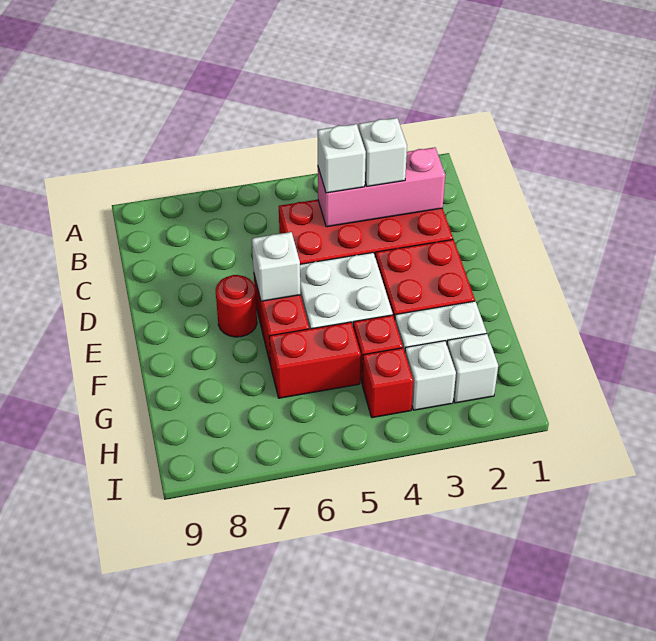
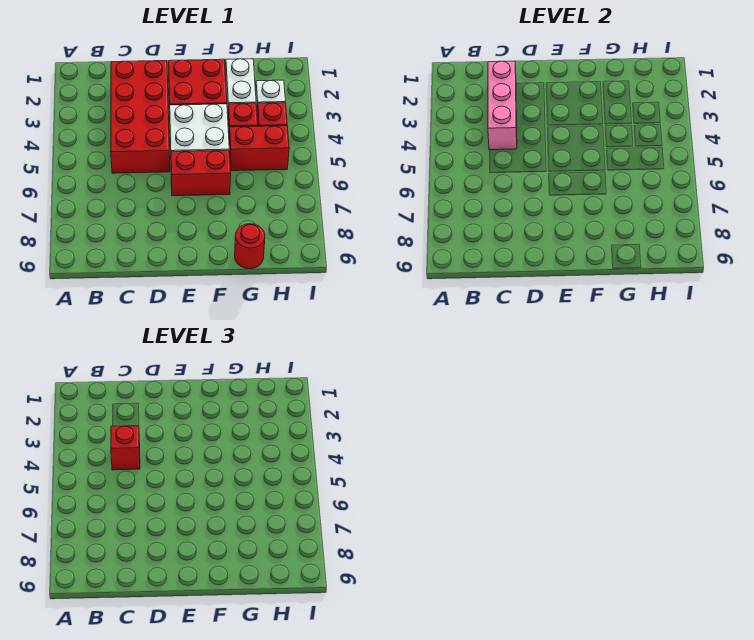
white brick C3 level 3 -> none
white brick C4 level 3 -> red brick C4 level 3
white brick E6 level 2 -> none
red round brick E7 level 1 -> red round brick G9 level 1
red brick G5:G6 level 1 -> red brick G5:H5 level 1
white brick H2 level 1 -> none

